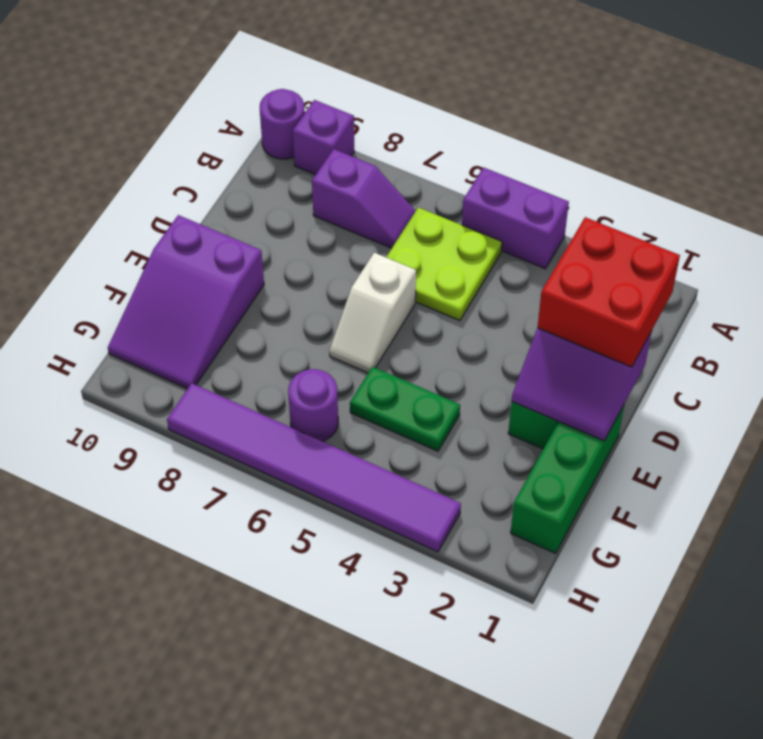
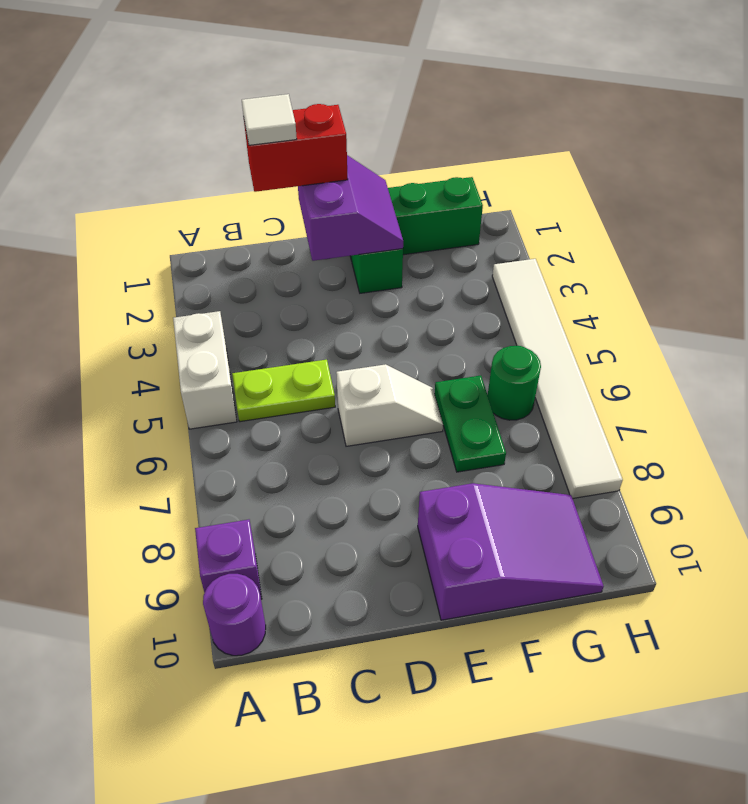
purple brick A4:A5 level 1 -> white brick A4:A5 level 1
lime plate B5:C6 level 1 -> lime plate B5:C5 level 1
purple slope B7:B8 level 1 top 8 -> none
red brick C1:D2 level 3 -> red brick C1:D1 level 3
none -> white tile C1 level 4
green plate F4:F5 level 1 -> green plate F6:F7 level 1
purple round brick G6 level 1 -> green round brick G6 level 1
purple tile H3:H8 level 1 -> white tile H3:H8 level 1

